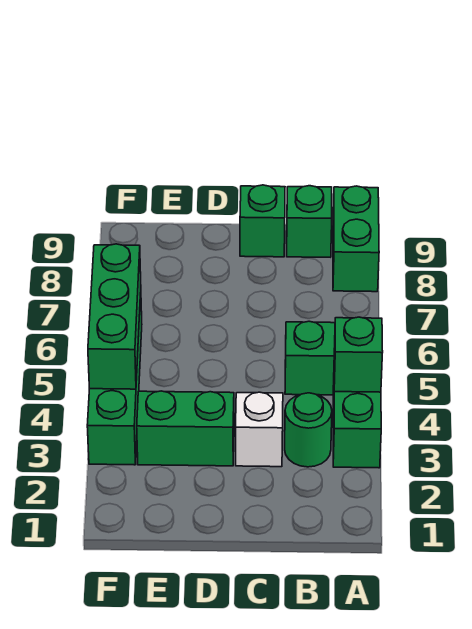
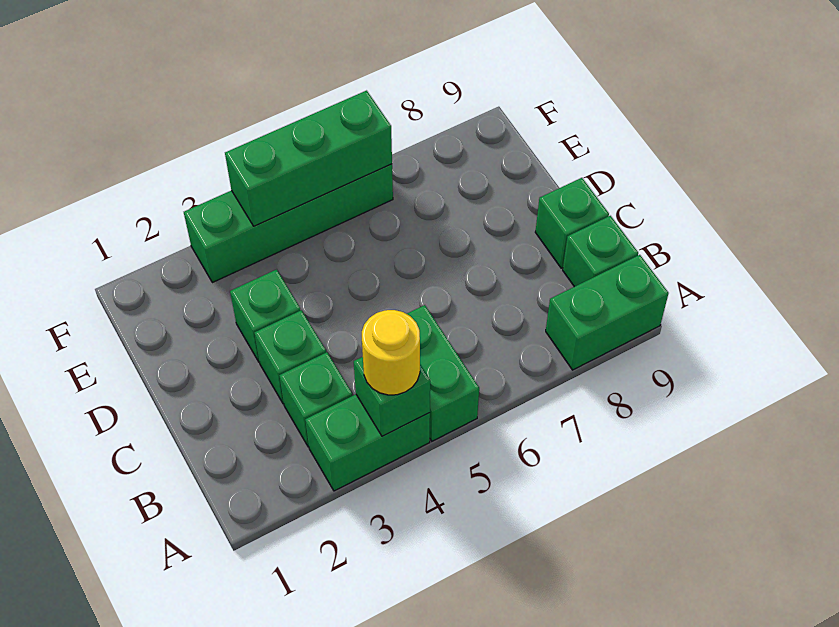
none -> yellow round brick A4 level 3
green round brick B3 level 1 -> green brick B3 level 1
white brick C3 level 1 -> green brick C3 level 1
green brick D3:E3 level 1 -> green brick D3 level 1

